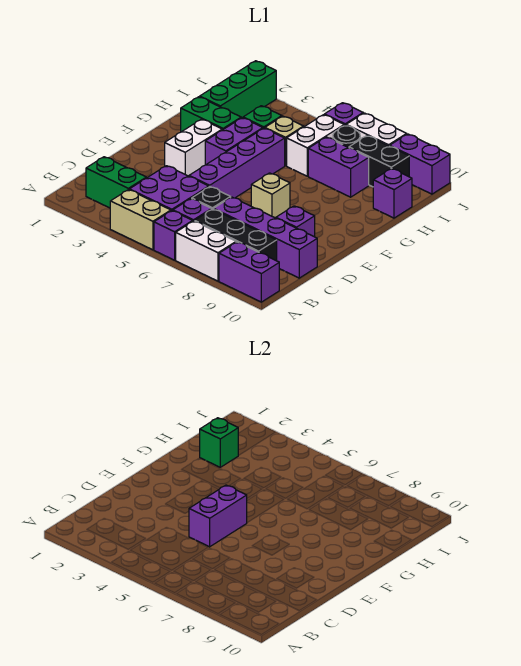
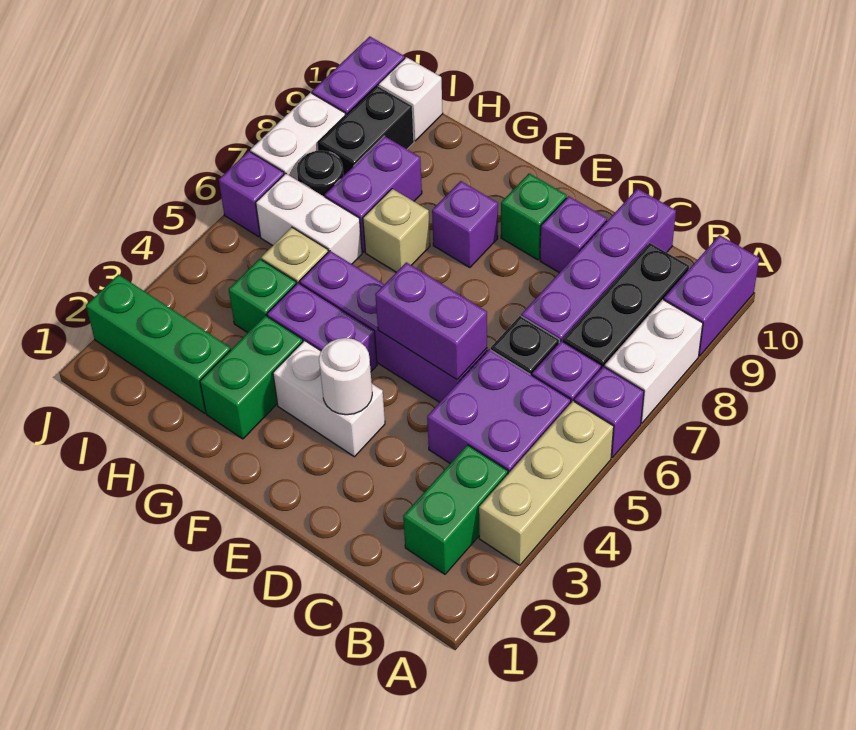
tan brick A4:A5 level 1 -> tan brick A3:A5 level 1
none -> white round brick E3 level 2
tan brick E7 level 1 -> tan brick G7 level 1
green brick H2 level 2 -> green brick E9 level 1
purple brick H10 level 1 -> purple brick F8 level 1
none -> white brick I10 level 1

